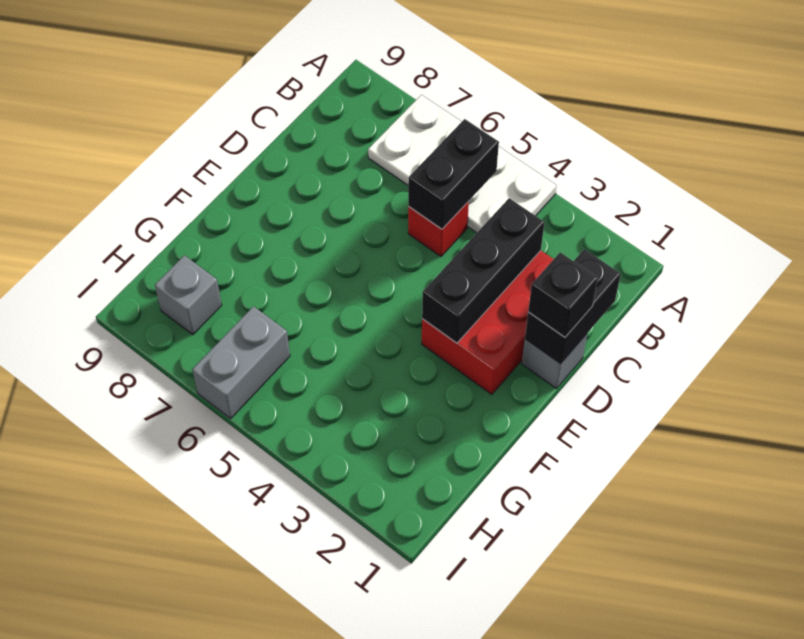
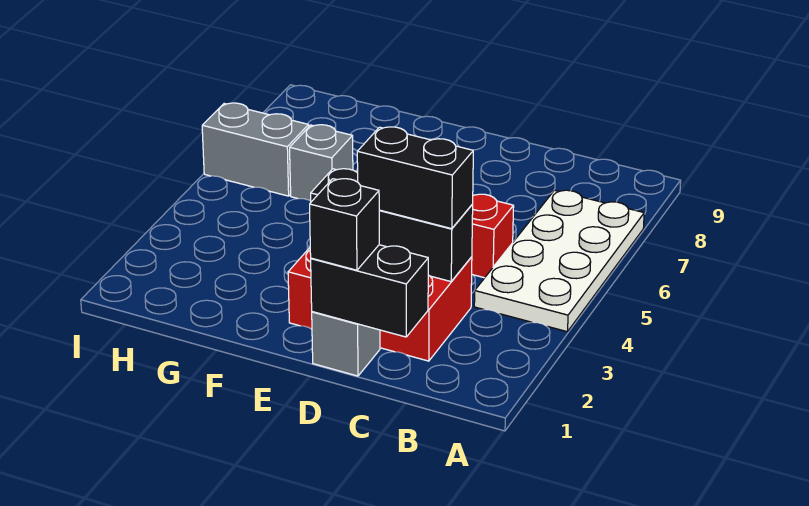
black brick B5:C5 level 2 -> black brick C3:D3 level 3
grey brick H8 level 1 -> grey brick G6 level 1

